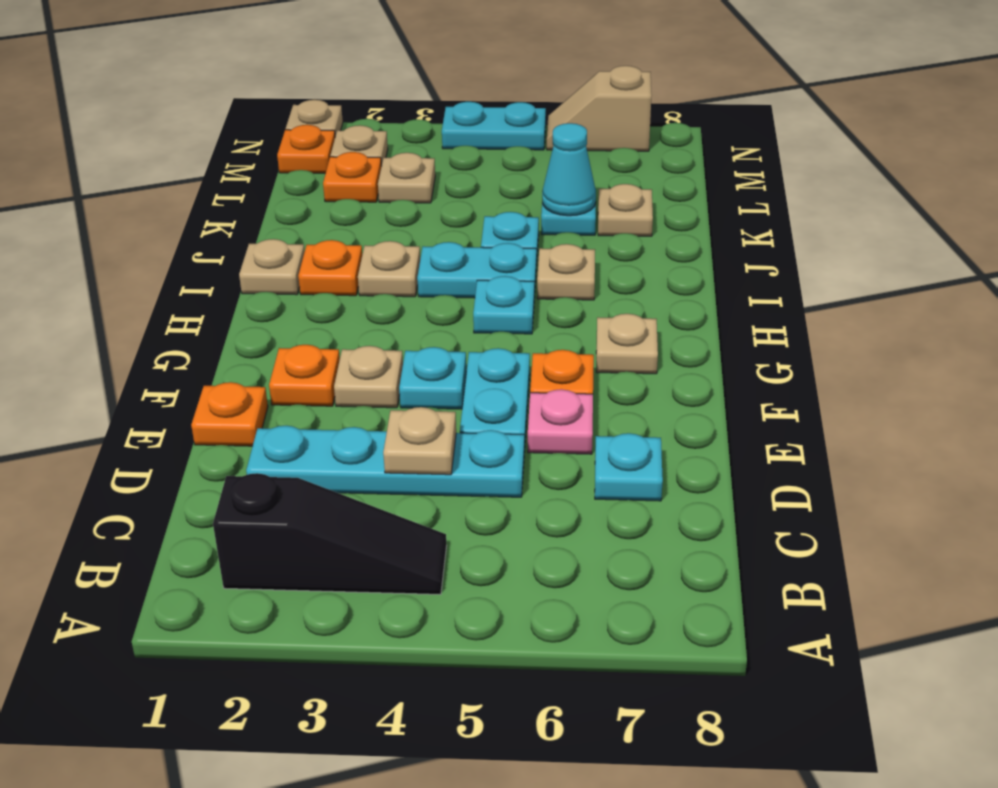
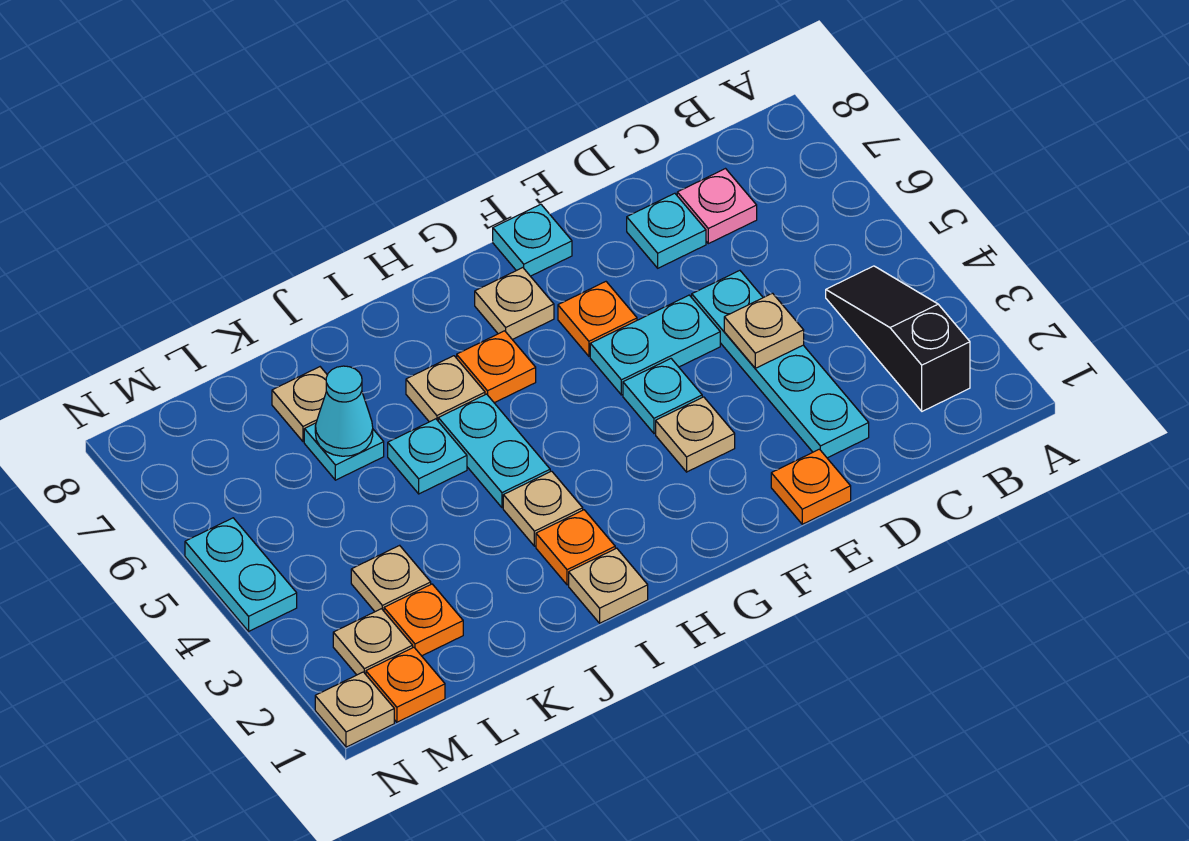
pink plate E6 level 1 -> pink plate C7 level 1
orange plate F2 level 1 -> orange plate H6 level 1
cyan plate H5 level 1 -> cyan plate F8 level 1
tan slope N6:N7 level 1 top 7 -> none

